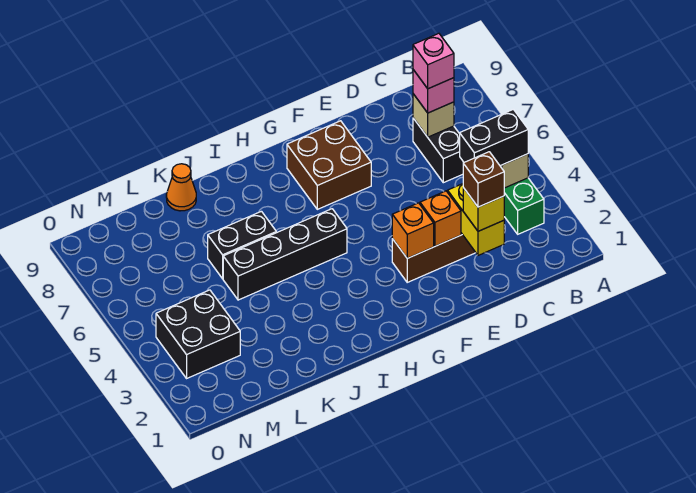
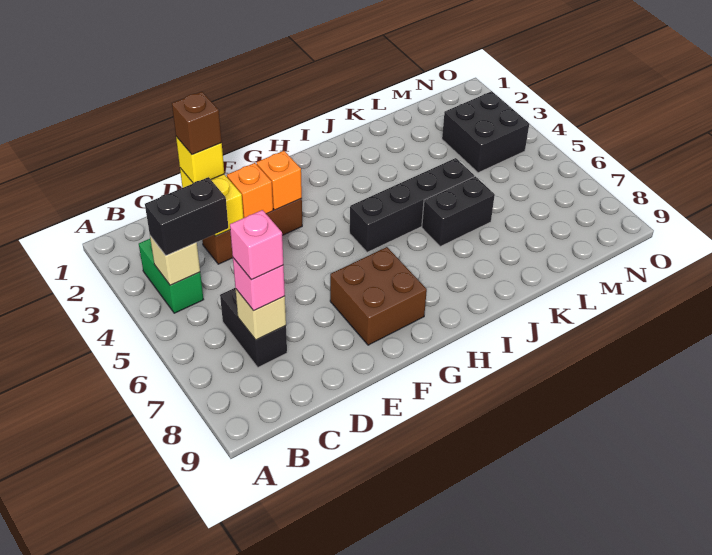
orange cone K9 level 1 -> none

